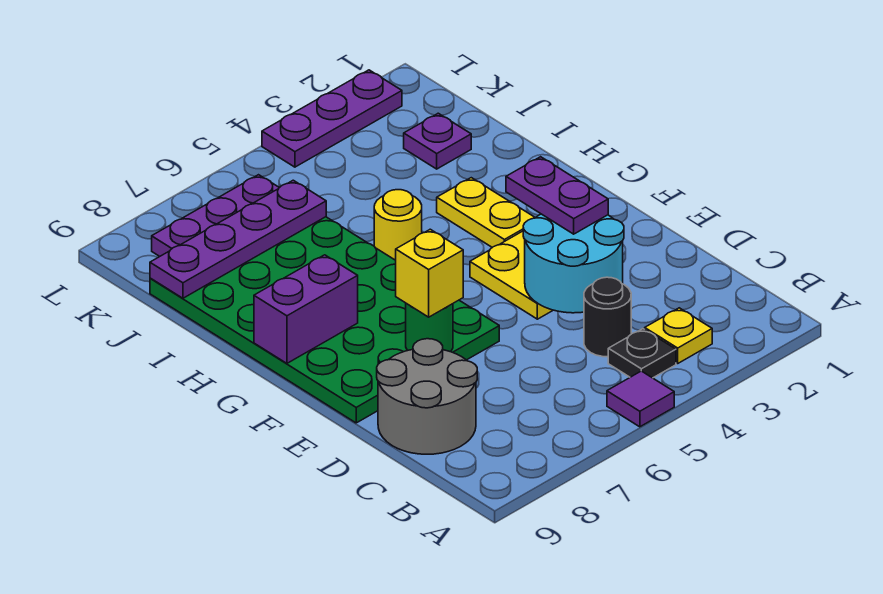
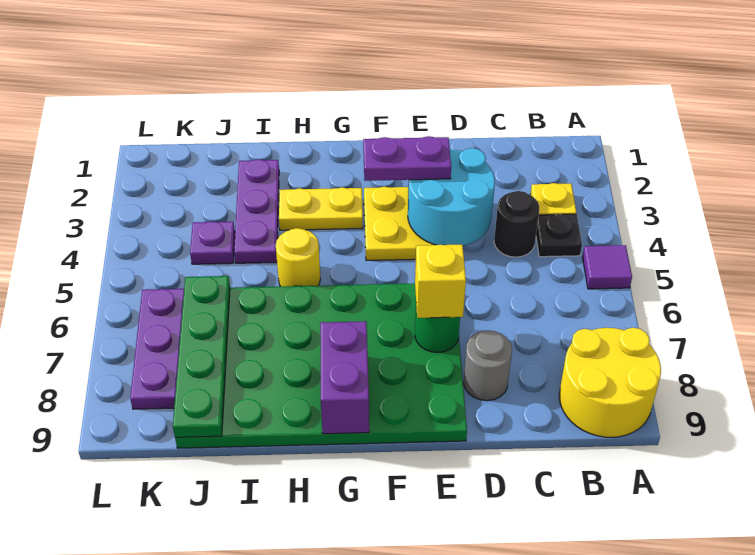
none -> yellow round brick A8:B9 level 1
grey round brick C8:D9 level 1 -> grey round brick D8 level 1
purple plate J2 level 1 -> purple plate J4 level 1
purple plate J6:J9 level 2 -> green plate J6:J9 level 2
purple plate L2:L4 level 1 -> purple plate I2:I4 level 1

